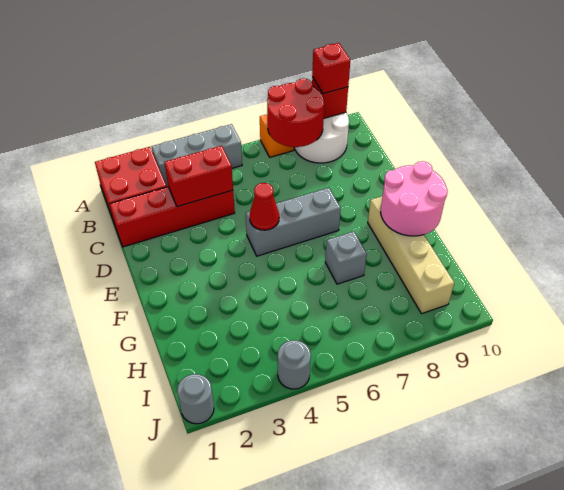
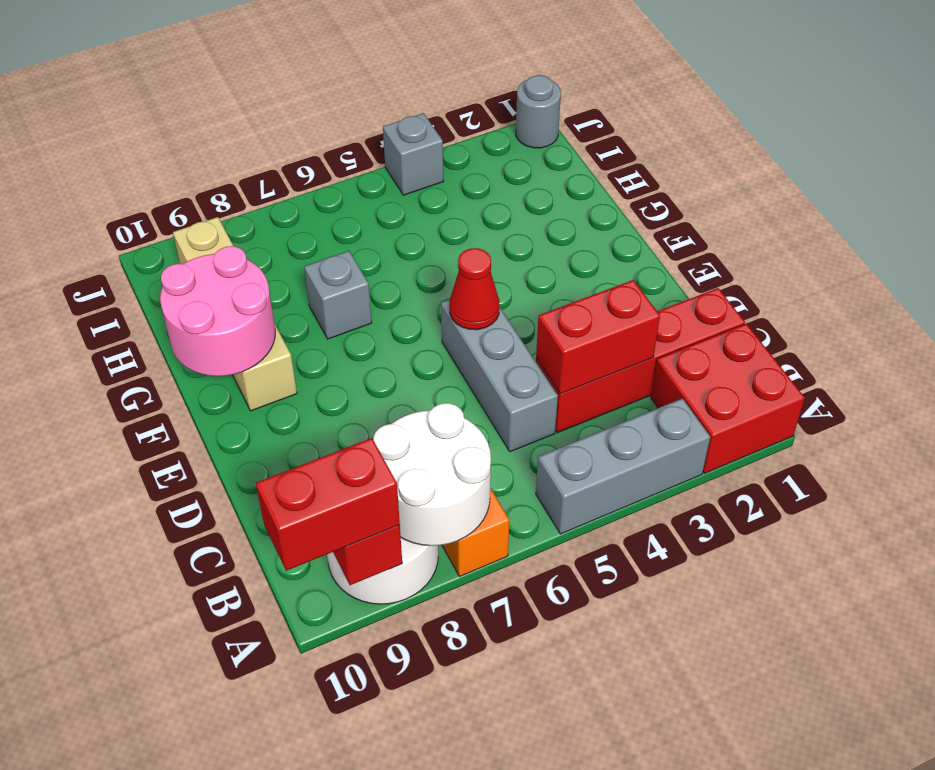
red round brick A7:B8 level 2 -> white round brick A7:B8 level 2
red brick A9 level 3 -> red brick A9:A10 level 3
grey brick E5:E7 level 1 -> grey brick C5:E5 level 1
grey round brick J4 level 1 -> grey brick J4 level 1

